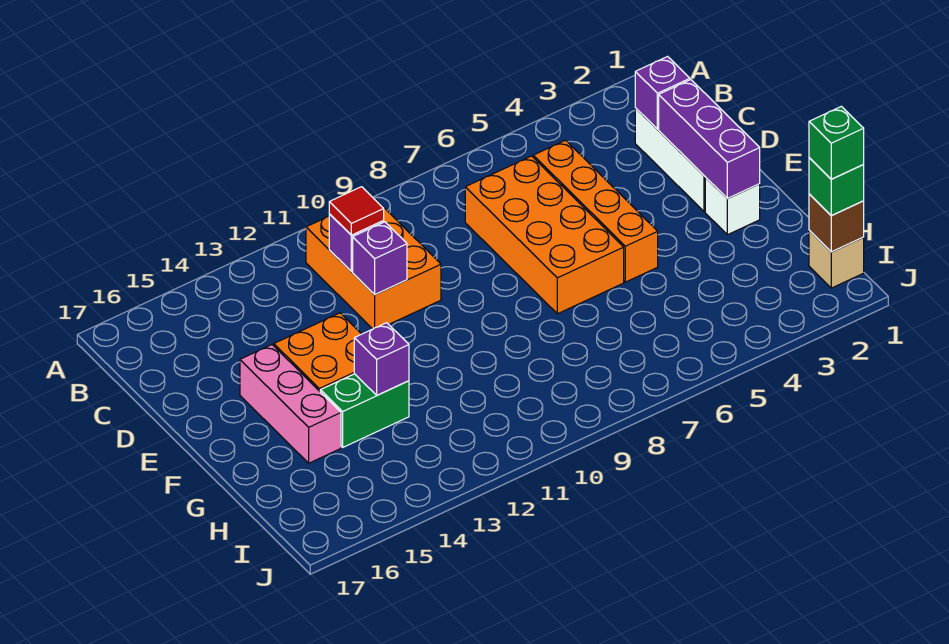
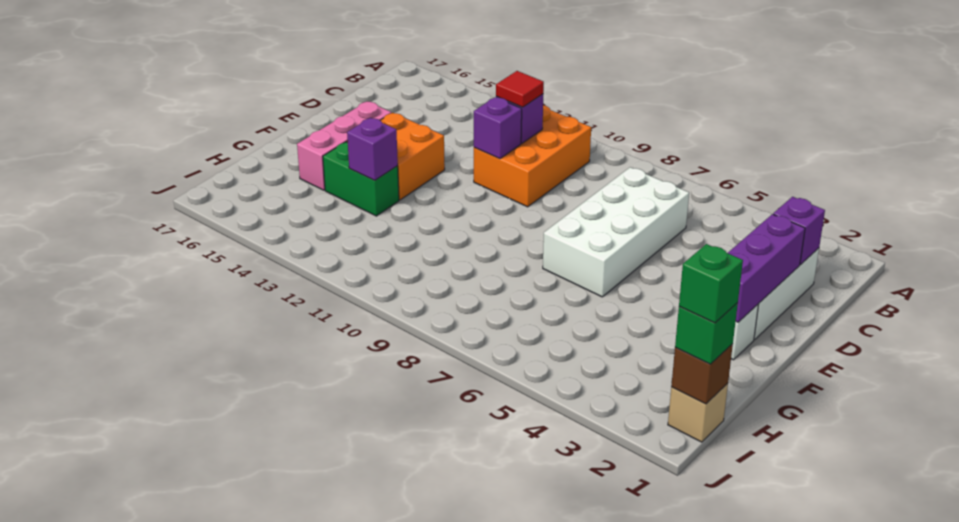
orange brick C5:F5 level 1 -> none
orange brick C6:F7 level 1 -> white brick C6:F7 level 1

